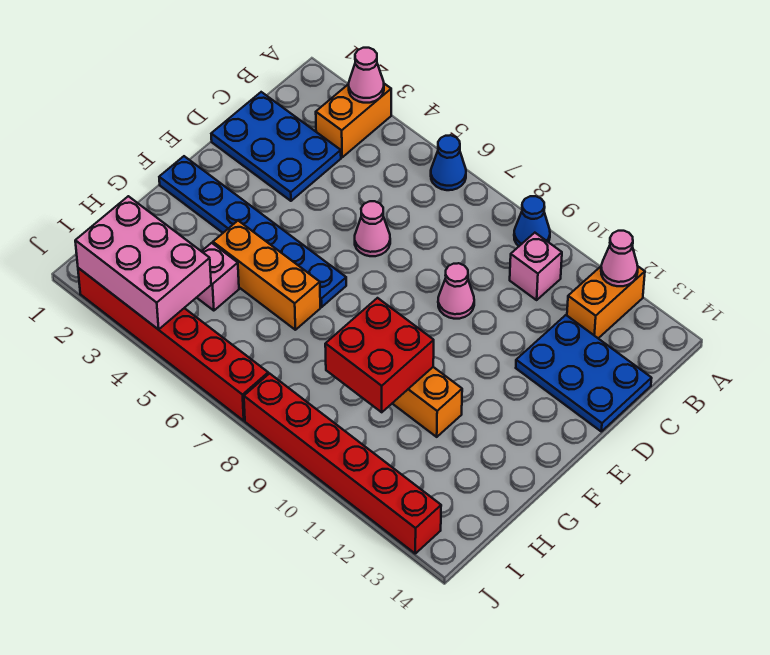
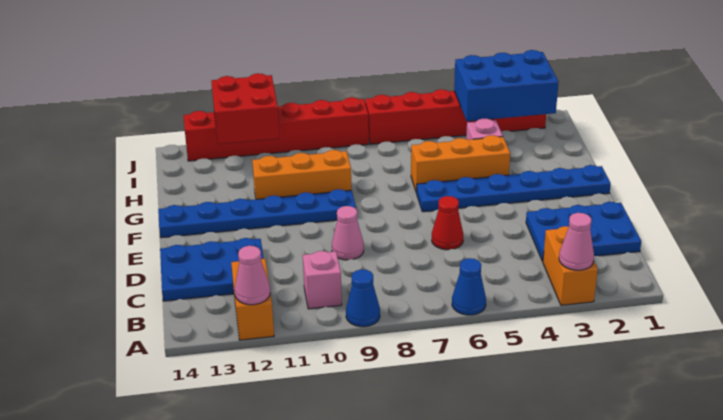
pink cone D6 level 1 -> red cone D6 level 1
none -> blue plate F9:F14 level 1
red brick G9:H10 level 2 -> red brick I11:J12 level 2
pink brick I2:J4 level 2 -> blue brick I2:J4 level 2

